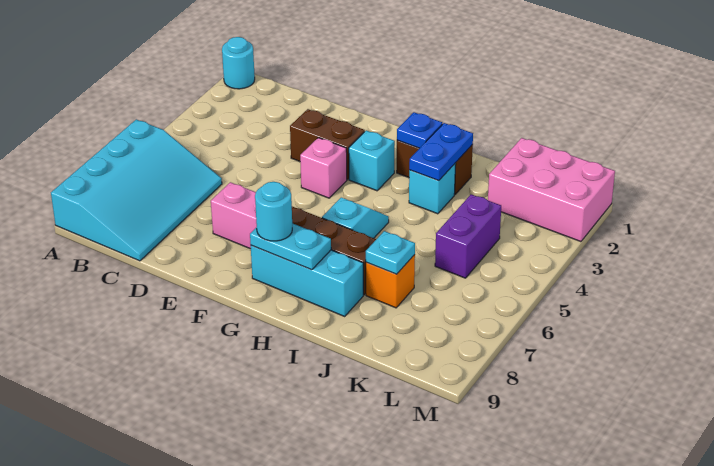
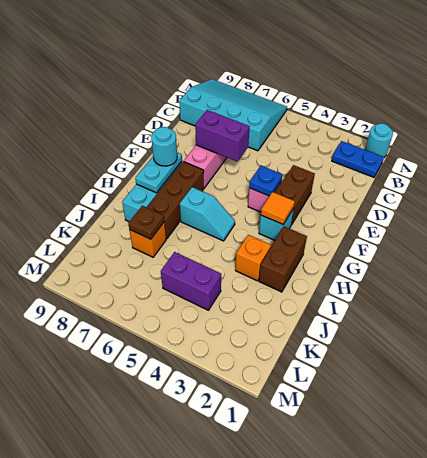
cyan slope A6:C9 level 1 top A -> cyan slope A6:C9 level 1 top C
none -> purple brick E6:E7 level 2
none -> orange tile G3 level 2
blue plate H2 level 2 -> blue plate F4 level 2
blue plate I2:I3 level 2 -> blue plate B1:B2 level 1
cyan brick I3 level 1 -> orange brick I3 level 1
cyan plate J7 level 2 -> brown plate J7 level 2
pink brick K1:M2 level 1 -> none

